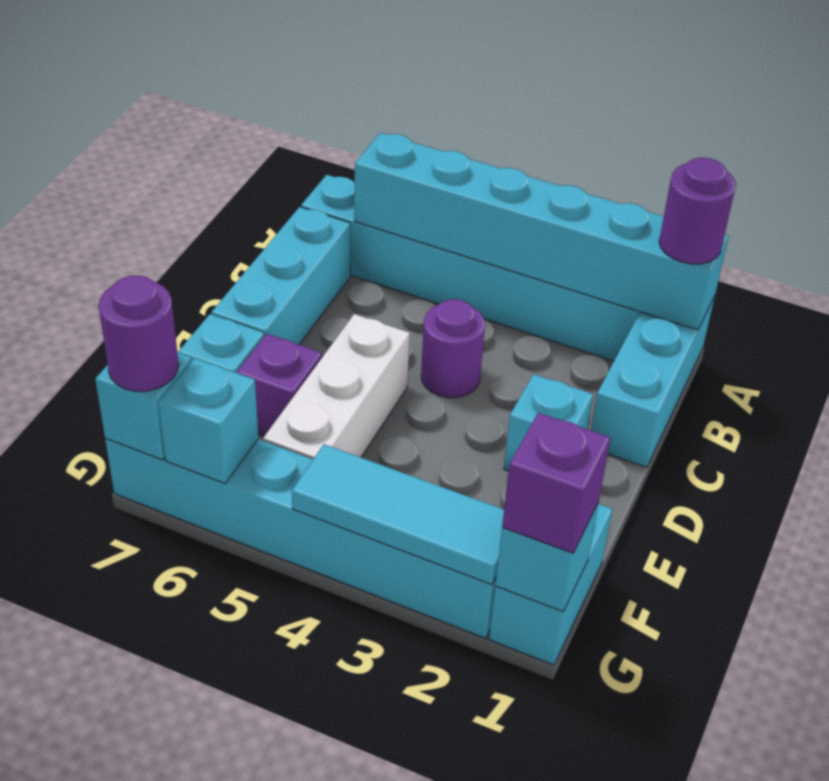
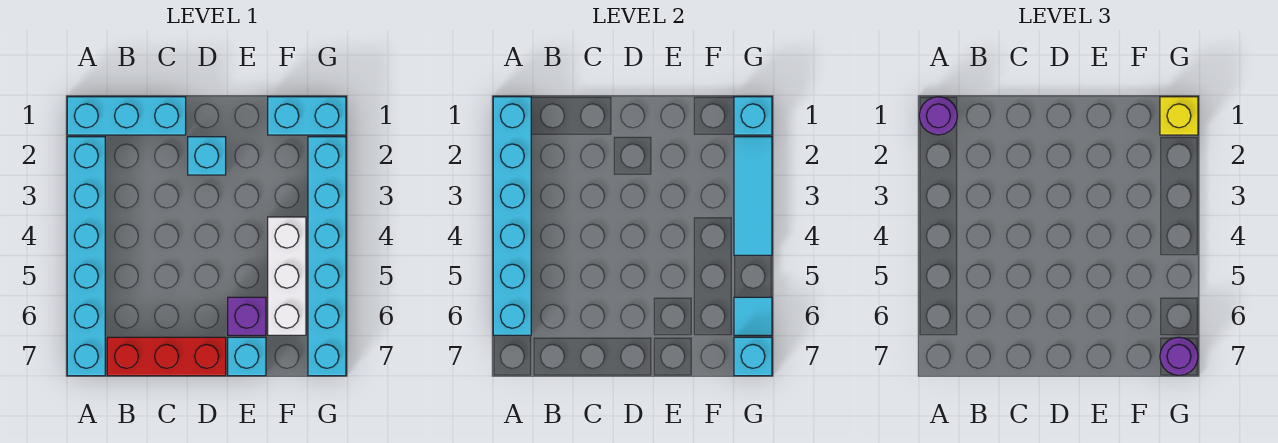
cyan brick B7:D7 level 1 -> red brick B7:D7 level 1
purple round brick C4 level 1 -> none
white brick D5:F5 level 1 -> white brick F4:F6 level 1
purple brick G1 level 3 -> yellow brick G1 level 3
cyan brick G6 level 2 -> cyan tile G6 level 2

